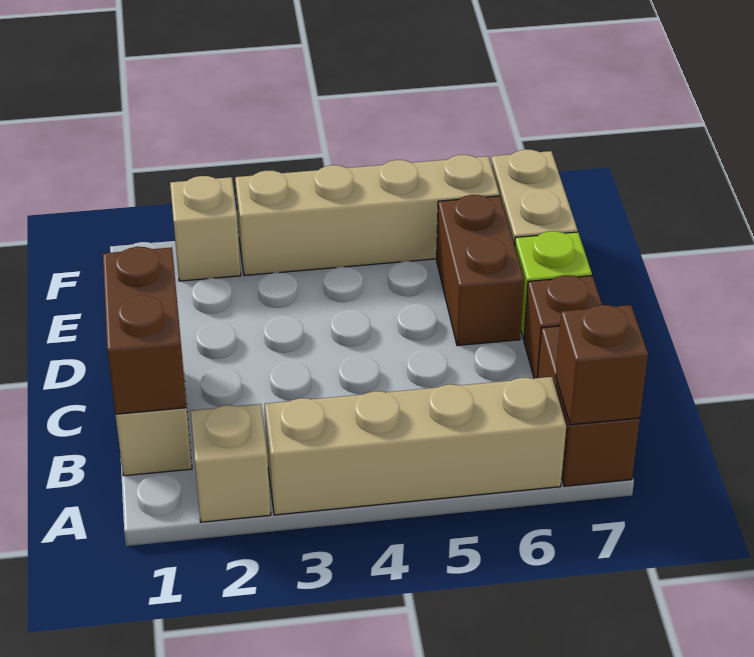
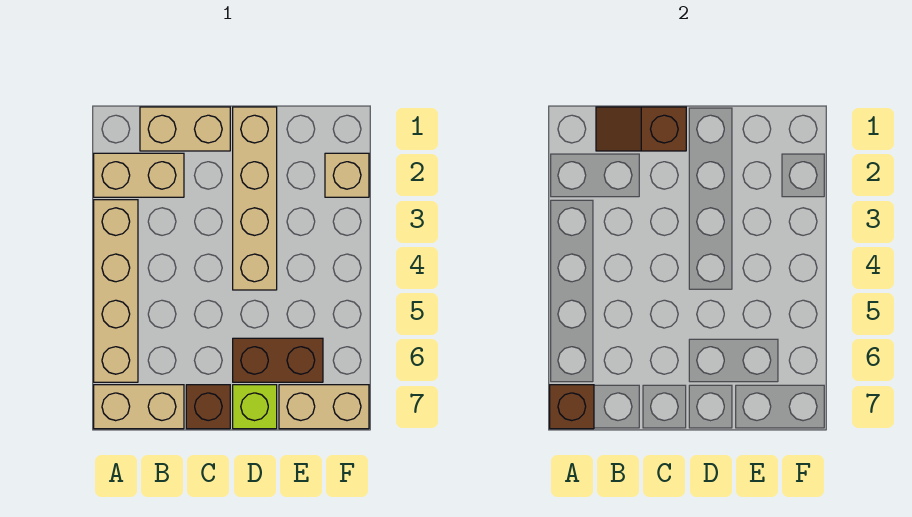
tan brick A2 level 1 -> tan brick A2:B2 level 1
brown brick A7:B7 level 1 -> tan brick A7:B7 level 1
brown brick B1:C1 level 2 -> brown slope B1:C1 level 2 top C
tan brick F3:F6 level 1 -> tan brick D1:D4 level 1

